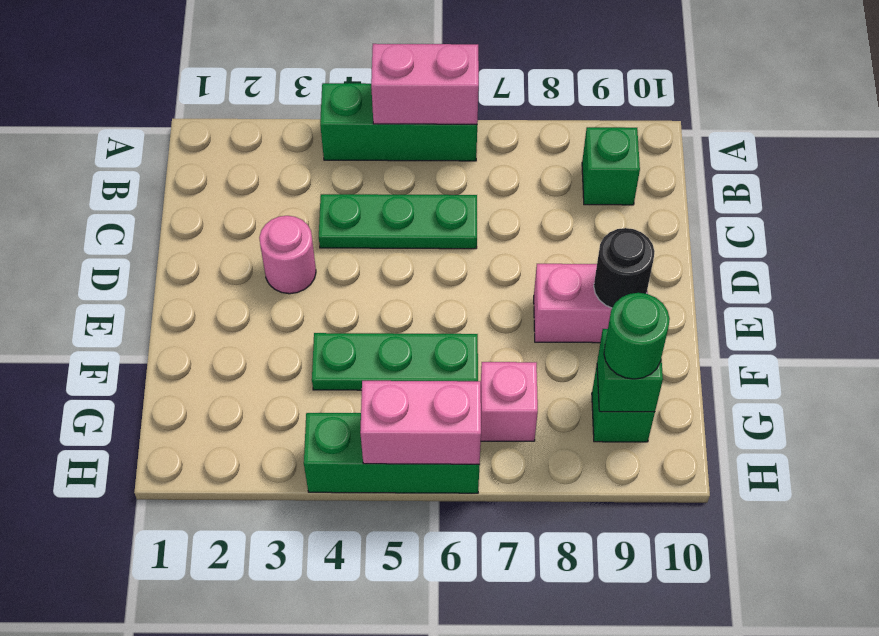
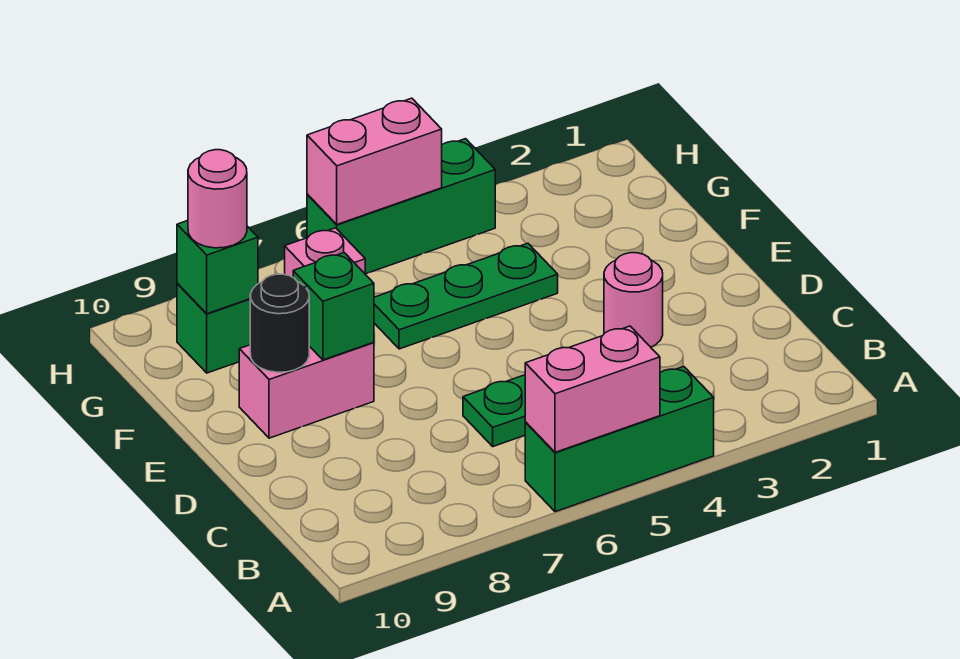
green brick B9 level 1 -> green brick E8 level 2
green round brick G9 level 3 -> pink round brick G9 level 3

